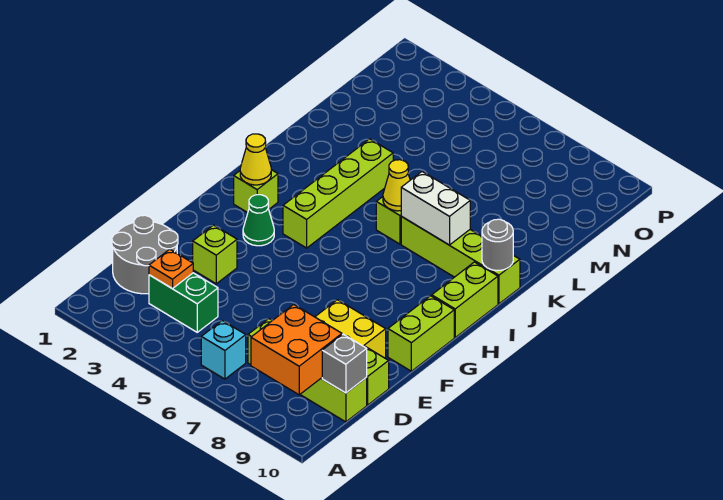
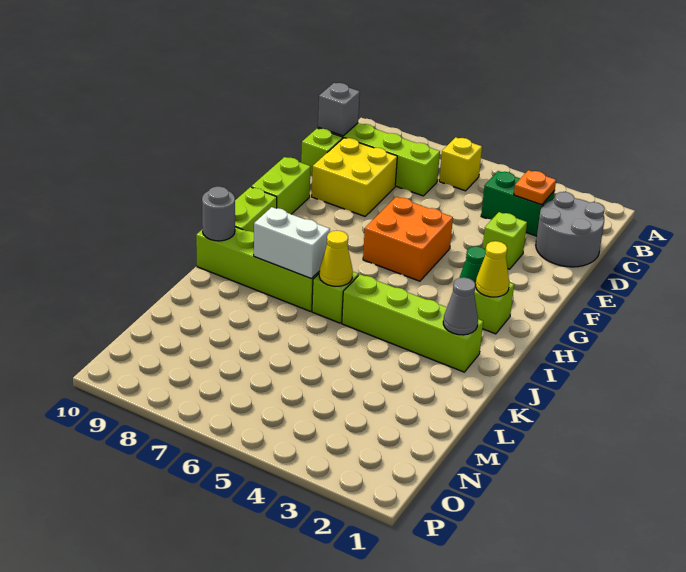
cyan brick B6 level 1 -> yellow brick B6 level 1
orange brick B8:C9 level 2 -> orange brick F5:G6 level 1
lime brick H4:K4 level 1 -> lime brick J2:J5 level 1
none -> grey cone J2 level 2

